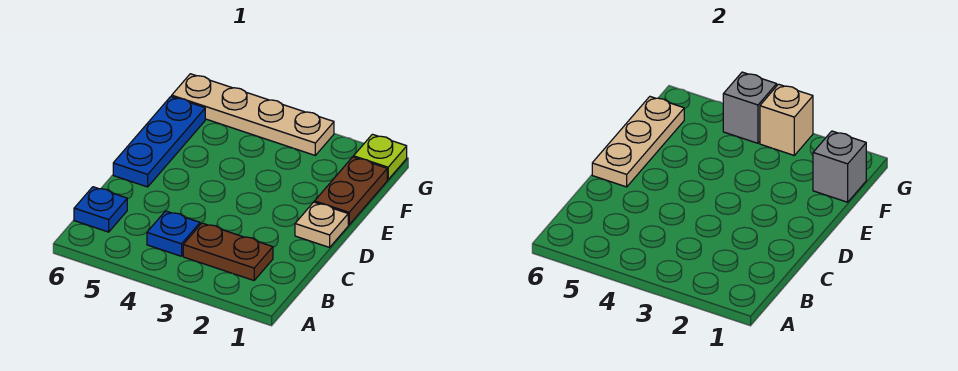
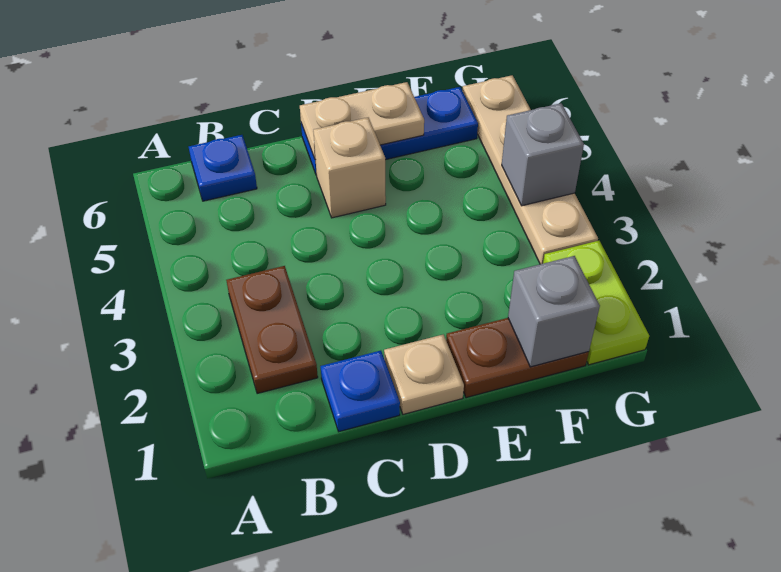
blue plate B4 level 1 -> blue plate C1 level 1
tan plate D6:F6 level 2 -> tan plate D6:E6 level 2
lime plate G1 level 1 -> lime plate G1:G2 level 1
tan brick G3 level 2 -> tan brick D5 level 1

